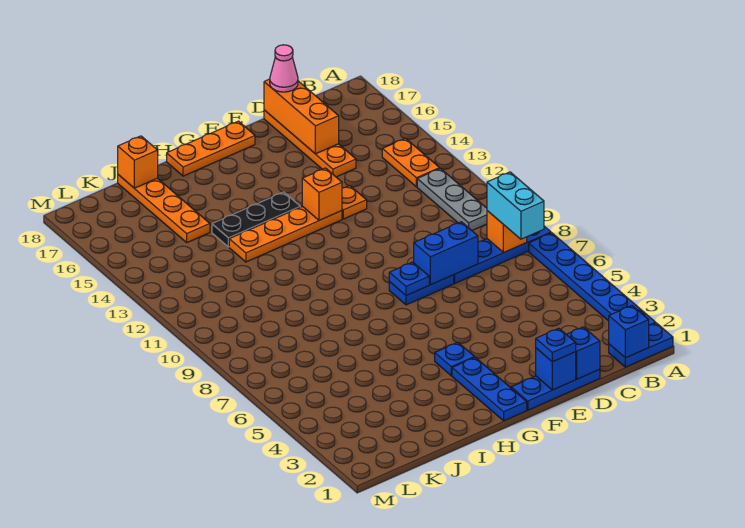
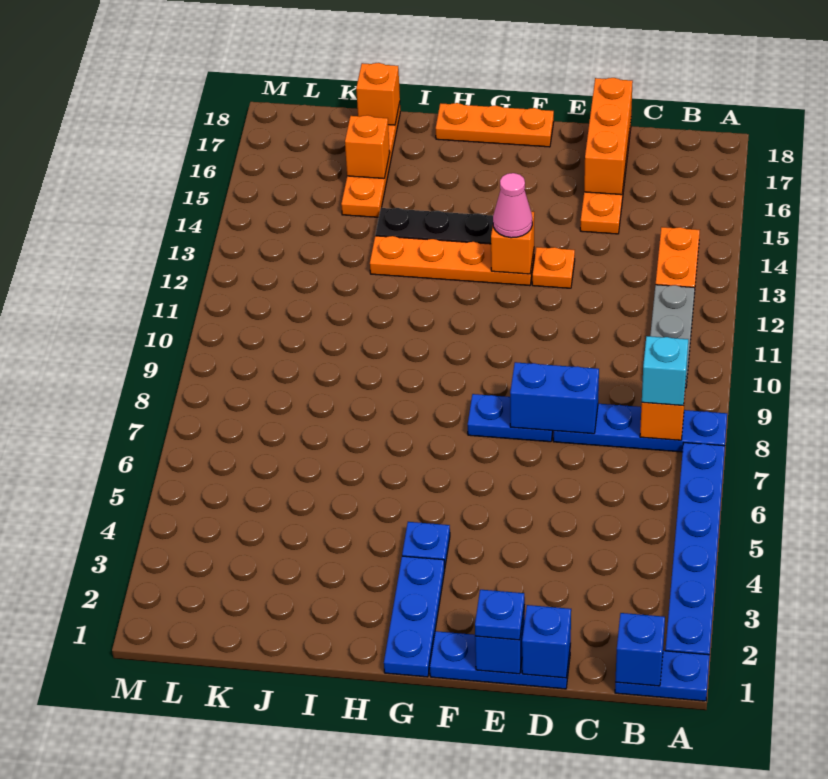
cyan brick B7:B8 level 3 -> cyan brick B8 level 3
pink cone D18 level 3 -> pink cone F13 level 3
blue plate F8 level 2 -> none
none -> orange brick J16 level 2

